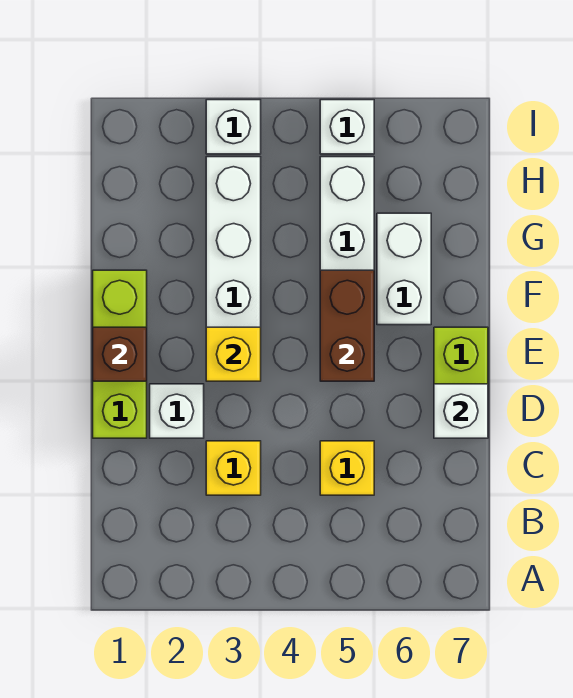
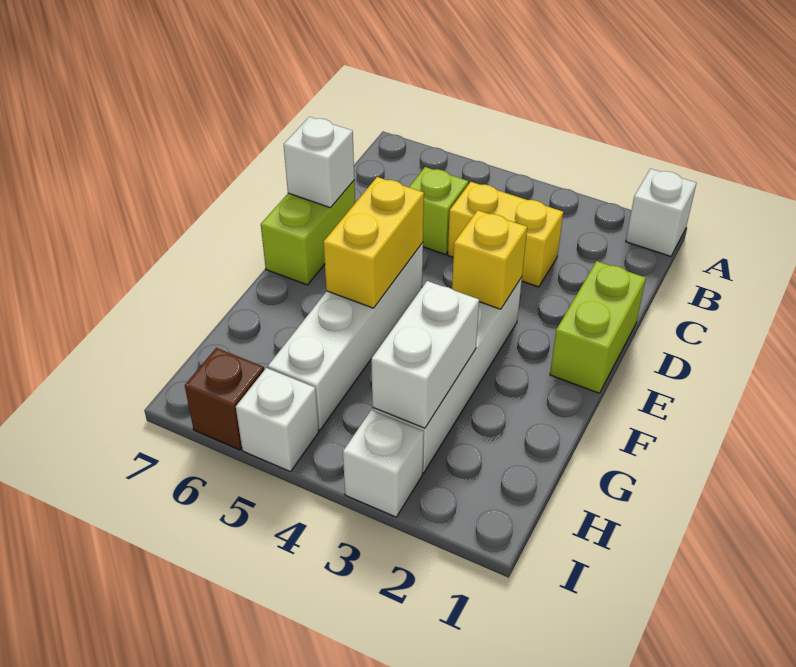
yellow brick C3 level 1 -> yellow brick C3:C4 level 1
yellow brick C5 level 1 -> lime brick C5 level 1
lime brick D1:F1 level 1 -> lime brick D1:E1 level 1
white brick D2 level 1 -> white brick A1 level 1
brown brick E1 level 2 -> brown brick I6 level 1
brown brick E5:F5 level 2 -> yellow brick E5:F5 level 2
white brick F6:G6 level 1 -> white brick G3:H3 level 2

